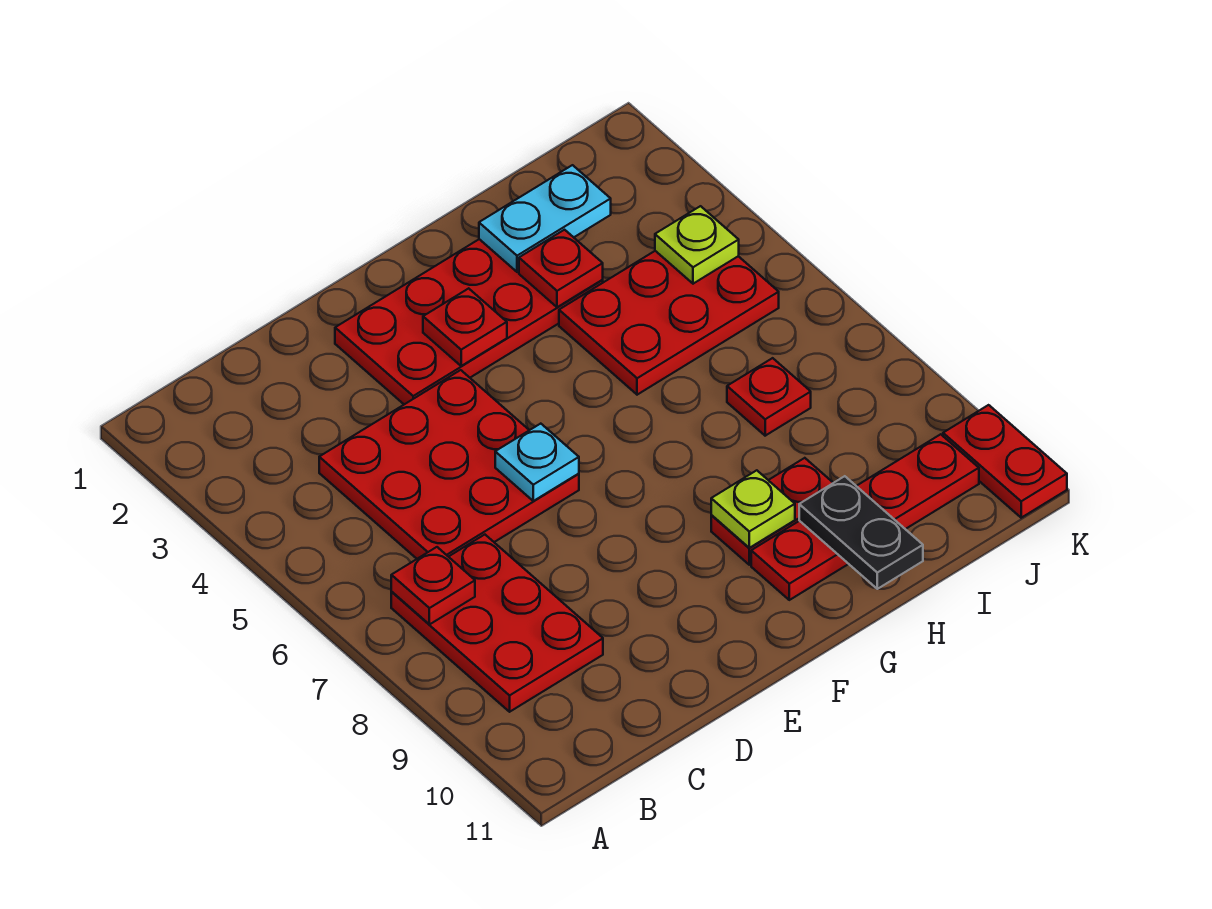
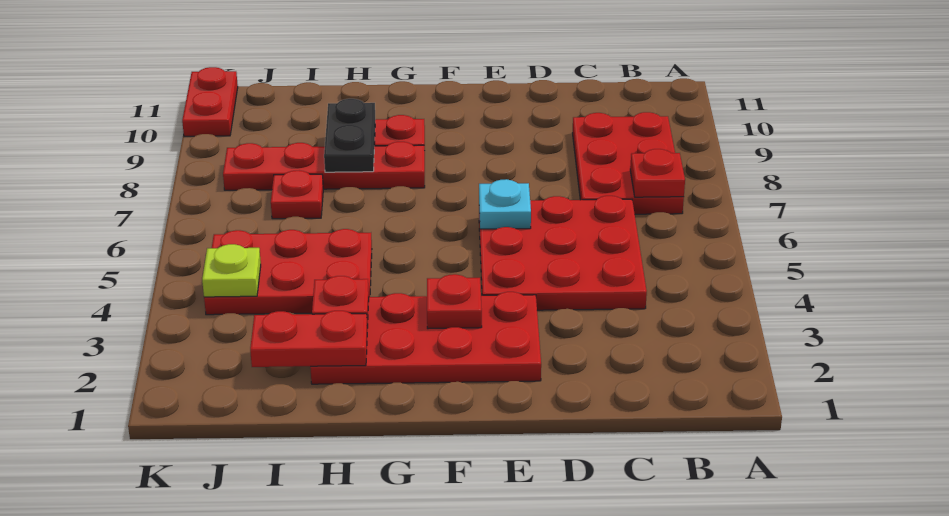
lime plate G9 level 2 -> none
red plate G10:J10 level 1 -> red plate G8:J8 level 1
cyan plate H2:I2 level 2 -> red plate H2:I2 level 2
black plate H10:H11 level 2 -> black plate H8:H9 level 2

